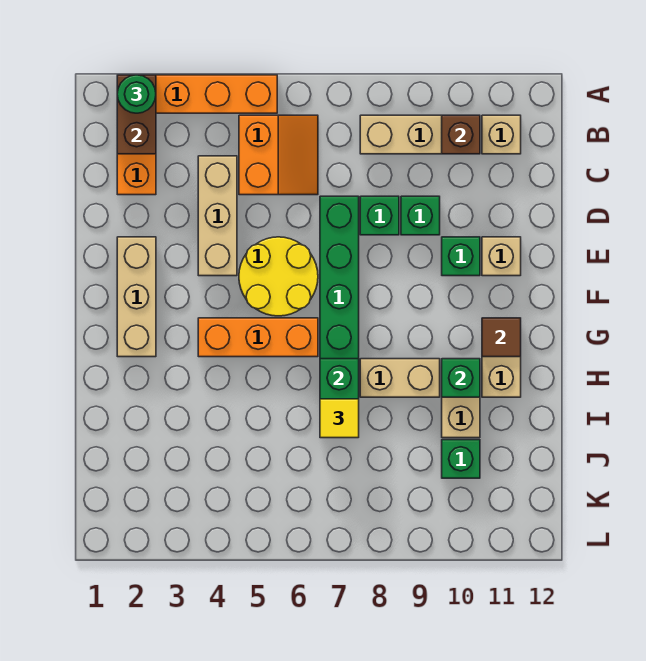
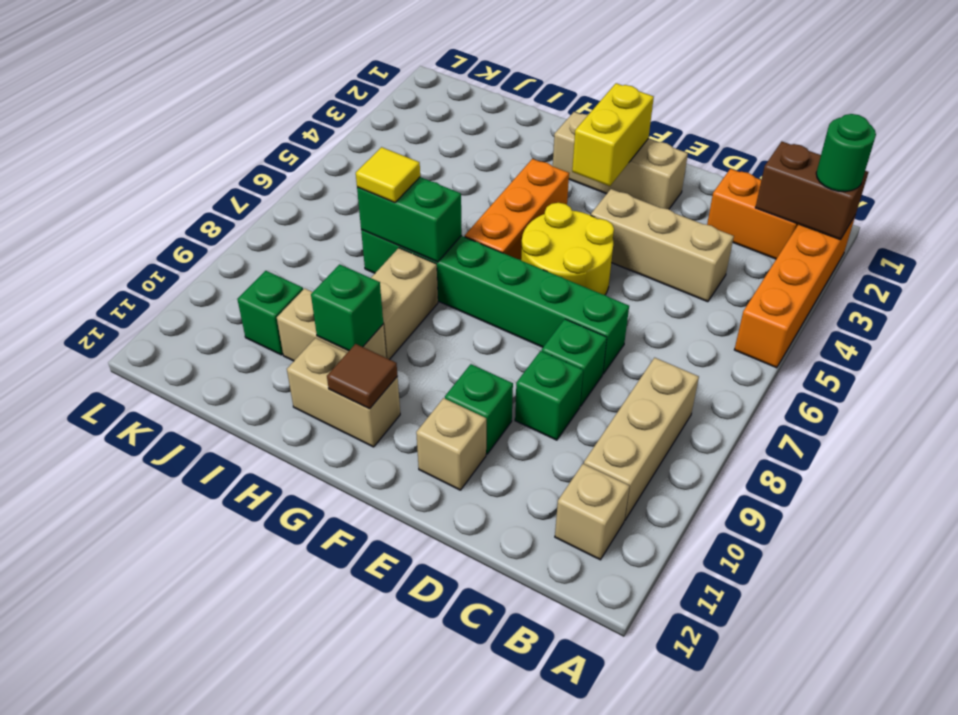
orange slope B5:C6 level 1 top 5 -> none
brown brick B10 level 2 -> none
none -> yellow brick F2:F3 level 2

